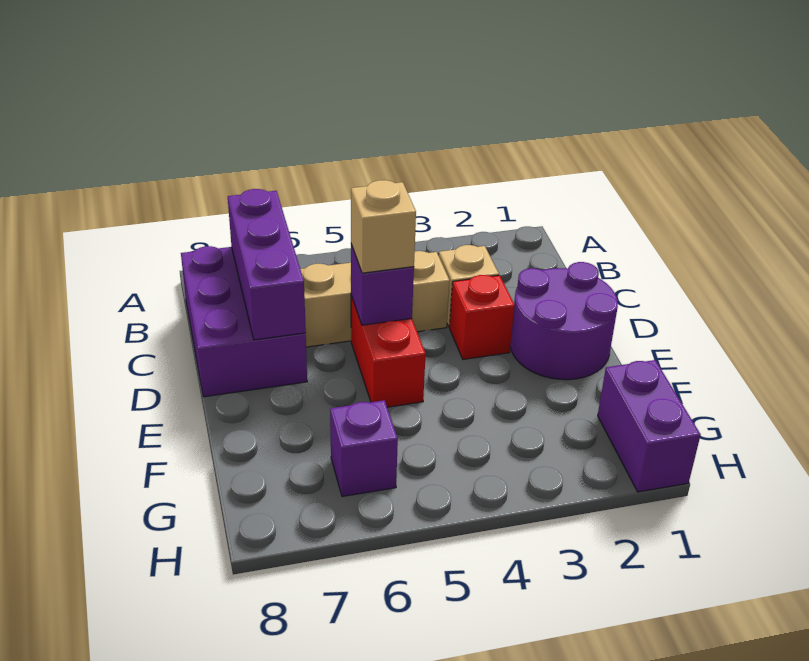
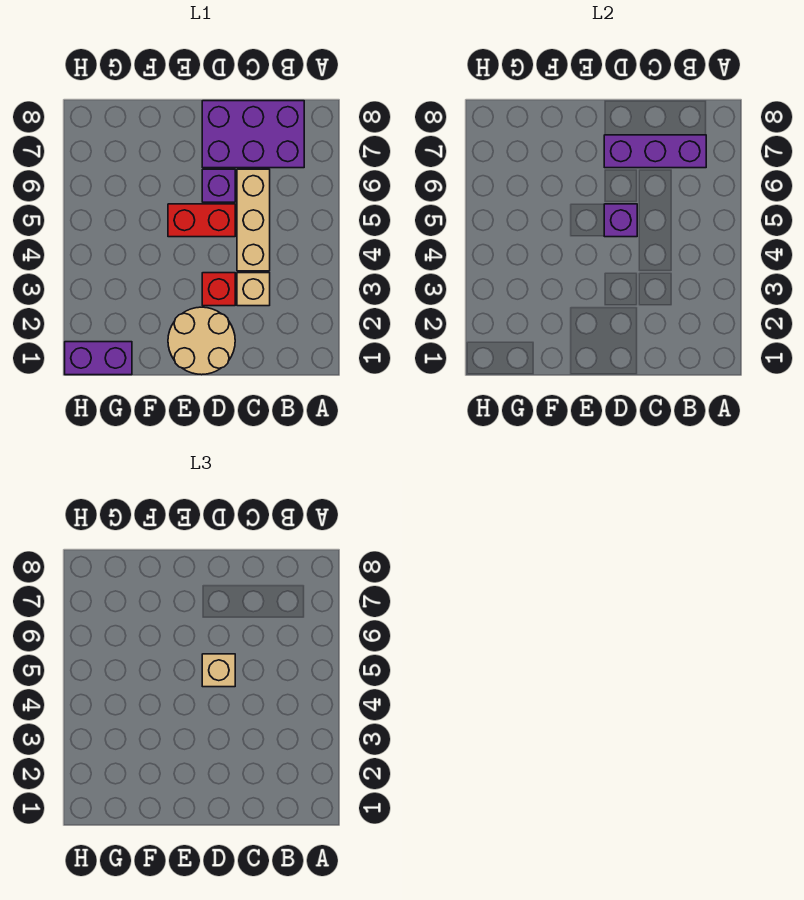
purple round brick D1:E2 level 1 -> tan round brick D1:E2 level 1
purple brick G6 level 1 -> purple brick D6 level 1

